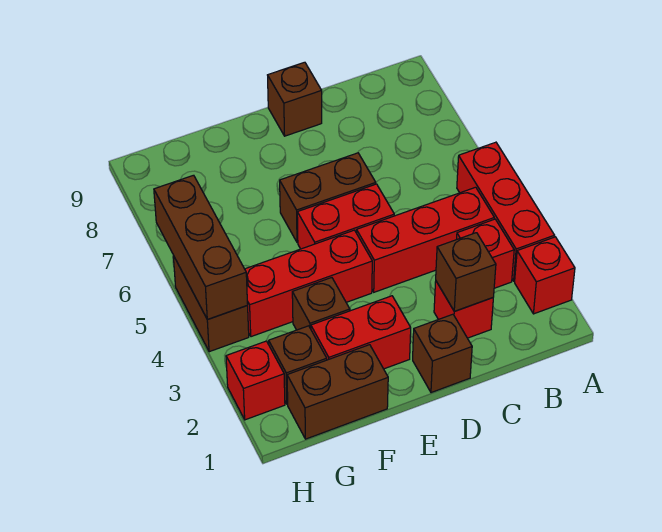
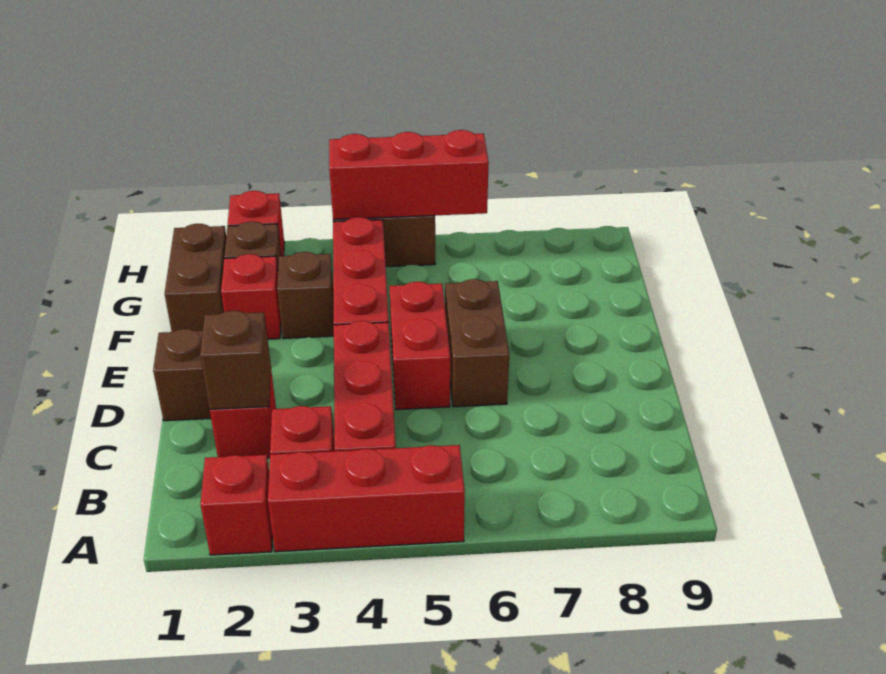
brown brick D9 level 1 -> none
red brick E2:F2 level 1 -> red brick F2 level 1
brown brick H4:H6 level 2 -> red brick H4:H6 level 2

